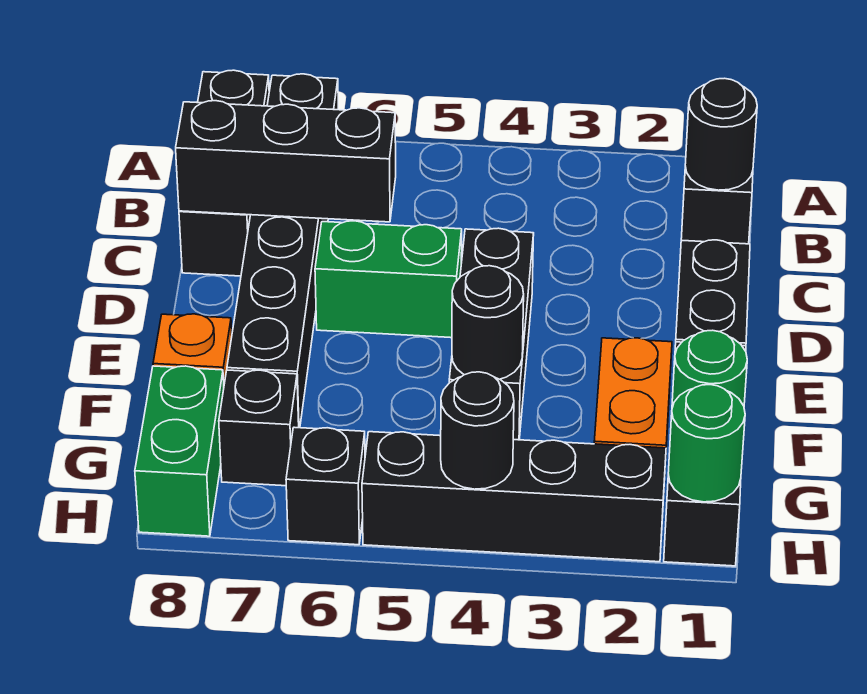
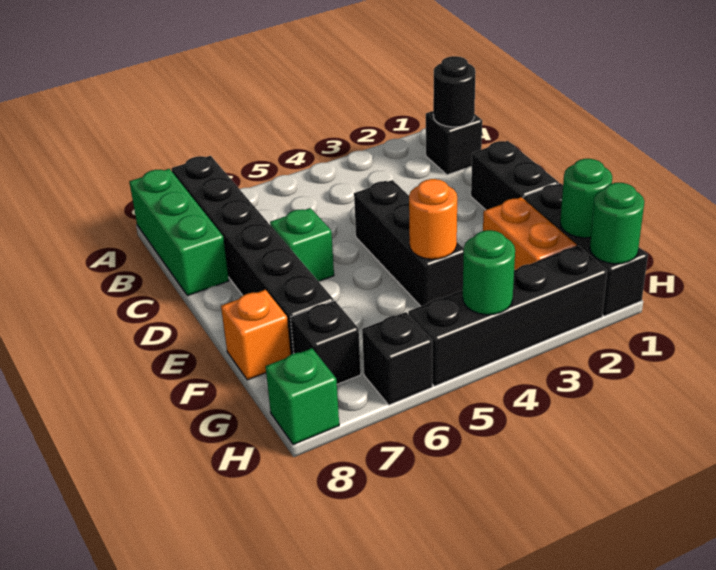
black brick A8:C8 level 1 -> green brick A8:C8 level 1
black brick C6:C8 level 2 -> none
green brick D5:D6 level 1 -> green brick D6 level 1
black round brick F4 level 2 -> orange round brick F4 level 2
green brick G8:H8 level 1 -> green brick H8 level 1
black round brick H4 level 2 -> green round brick H4 level 2

